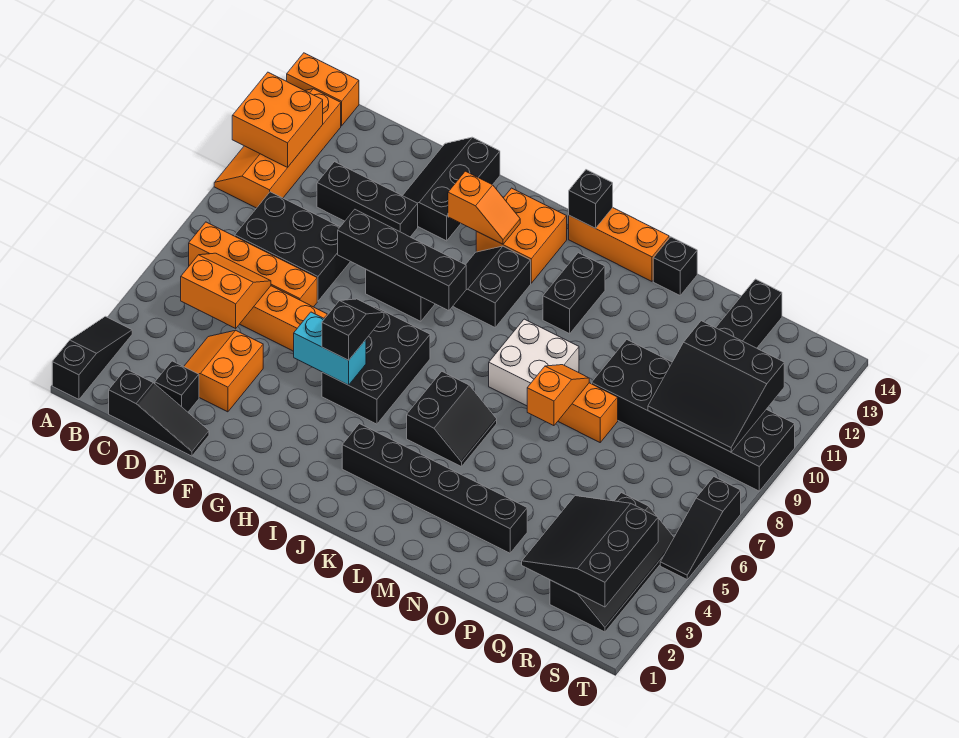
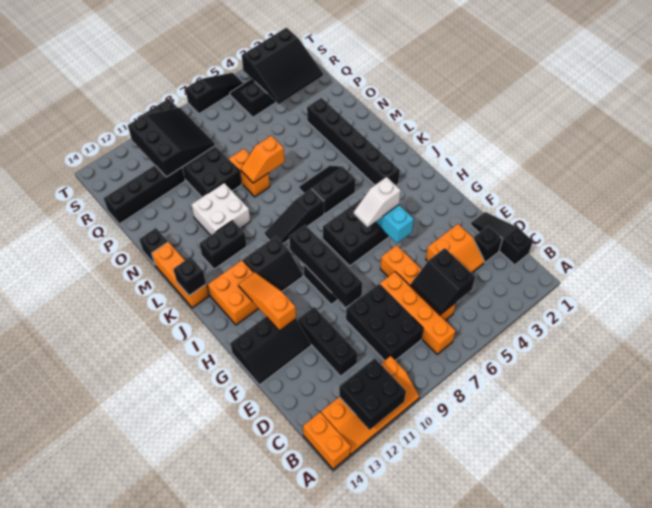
black slope A1:A3 level 1 top 1 -> black slope K7:K9 level 1 top 7
orange brick A11:B12 level 2 -> black brick A11:B12 level 2
orange slope C5:D6 level 2 top 5 -> black slope C5:D6 level 2 top 5
black slope H5:H6 level 3 top 5 -> white slope H5:H6 level 3 top 5
orange slope H12:I12 level 2 top H -> orange slope G12:I12 level 2 top G
white brick L8:M9 level 1 -> white brick M10:N11 level 1

